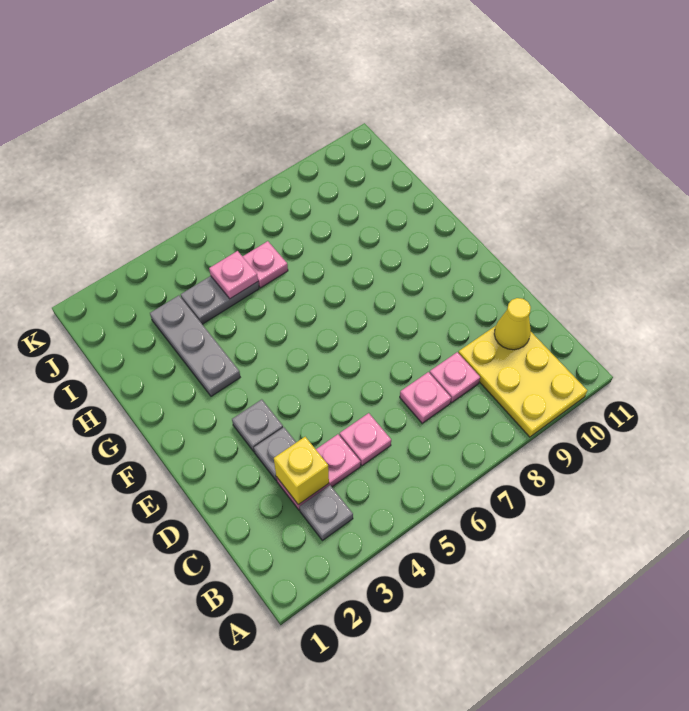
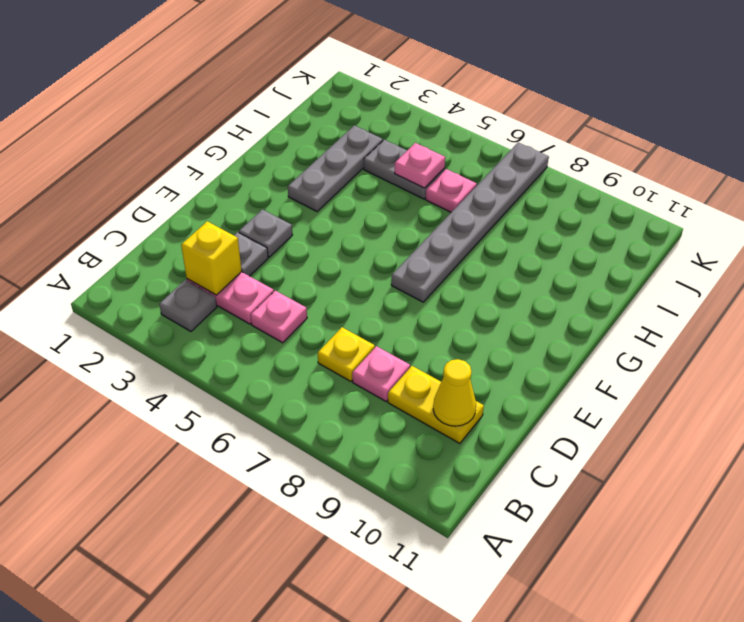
yellow plate A9:C10 level 1 -> yellow plate C9:C10 level 1
pink plate C7 level 1 -> yellow plate C7 level 1
none -> grey plate F7:K7 level 1

